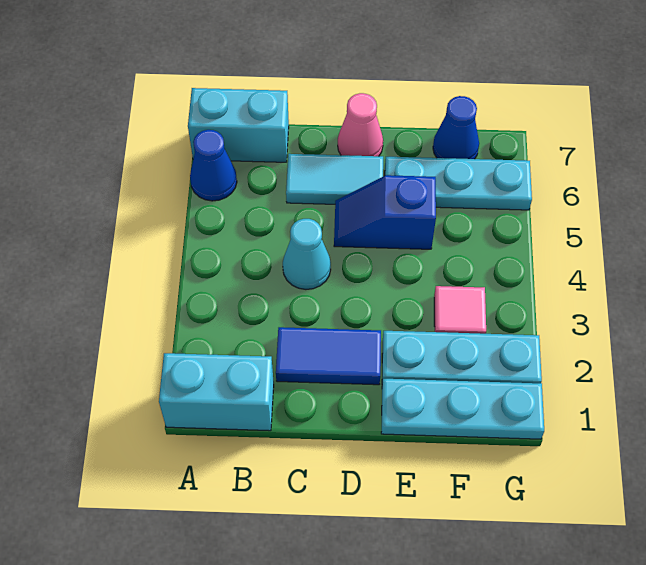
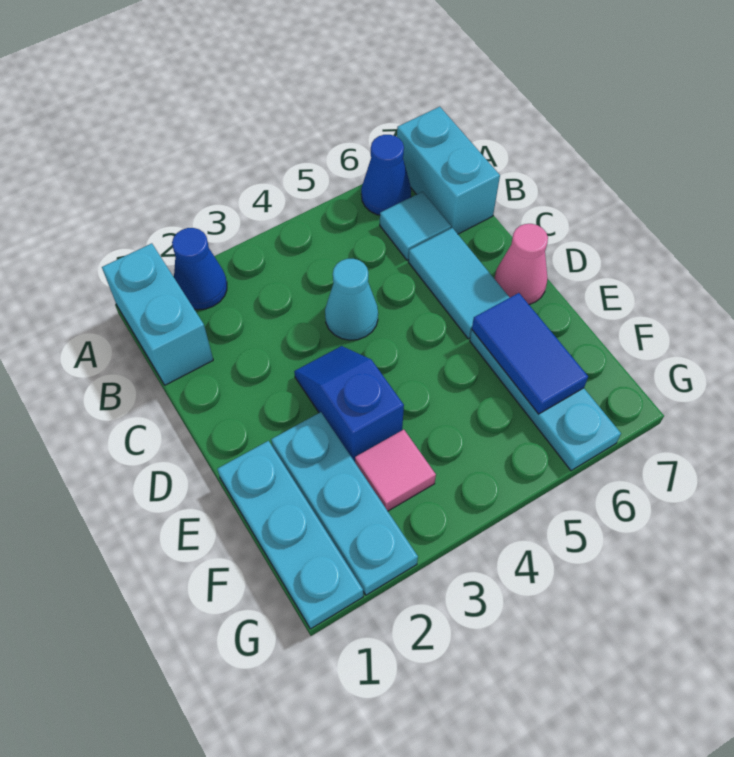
none -> cyan tile B6 level 1
blue tile C2:D2 level 1 -> blue tile E6:F6 level 2
blue slope D5:E5 level 1 top E -> blue slope D3:E3 level 1 top E
blue cone F7 level 1 -> blue cone A2 level 1

